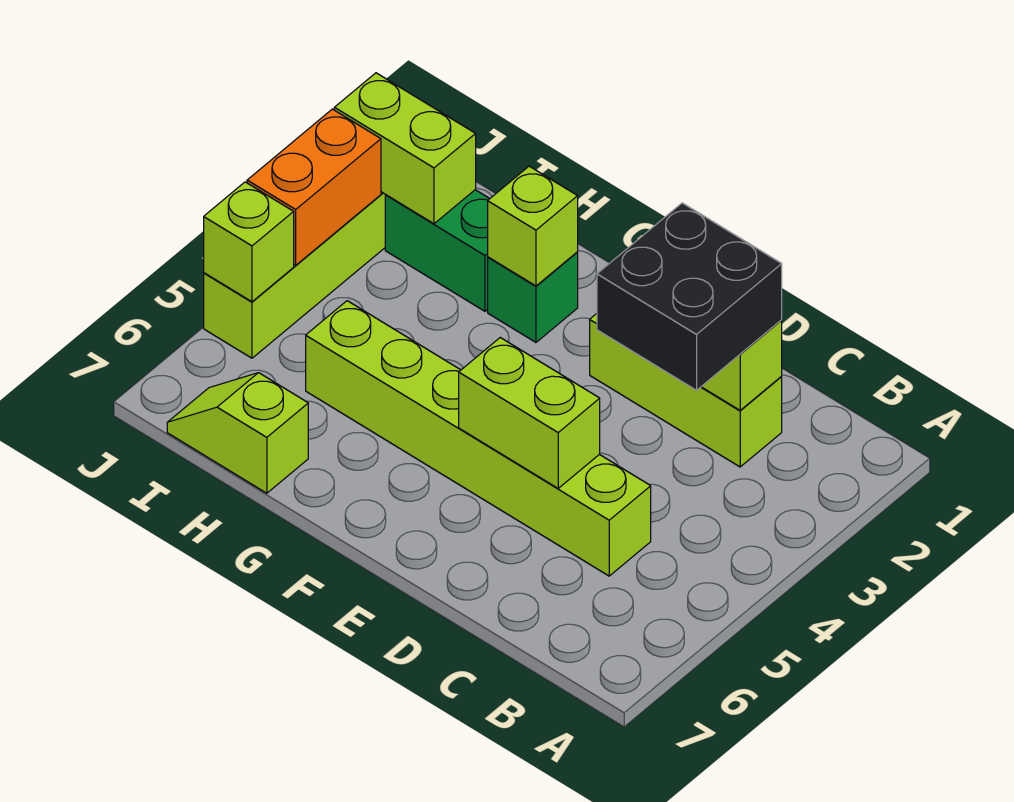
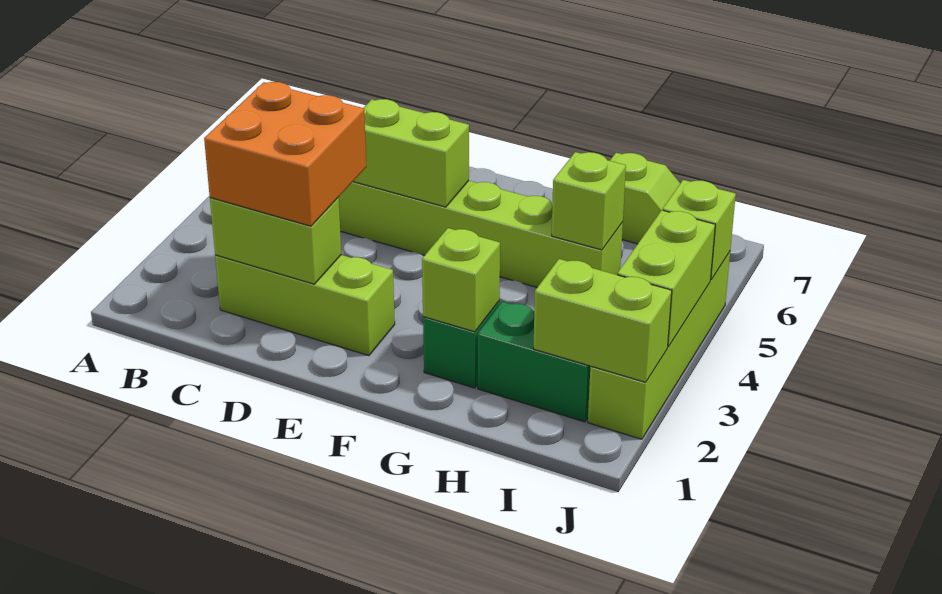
black brick C2:D3 level 3 -> orange brick C2:D3 level 3
none -> lime brick H5 level 2
orange brick J3:J4 level 2 -> lime brick J3:J4 level 2

